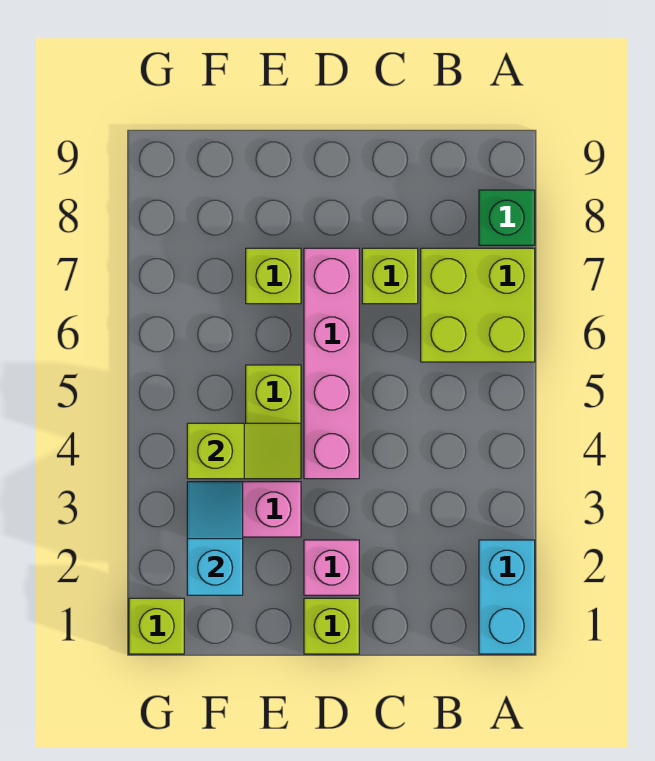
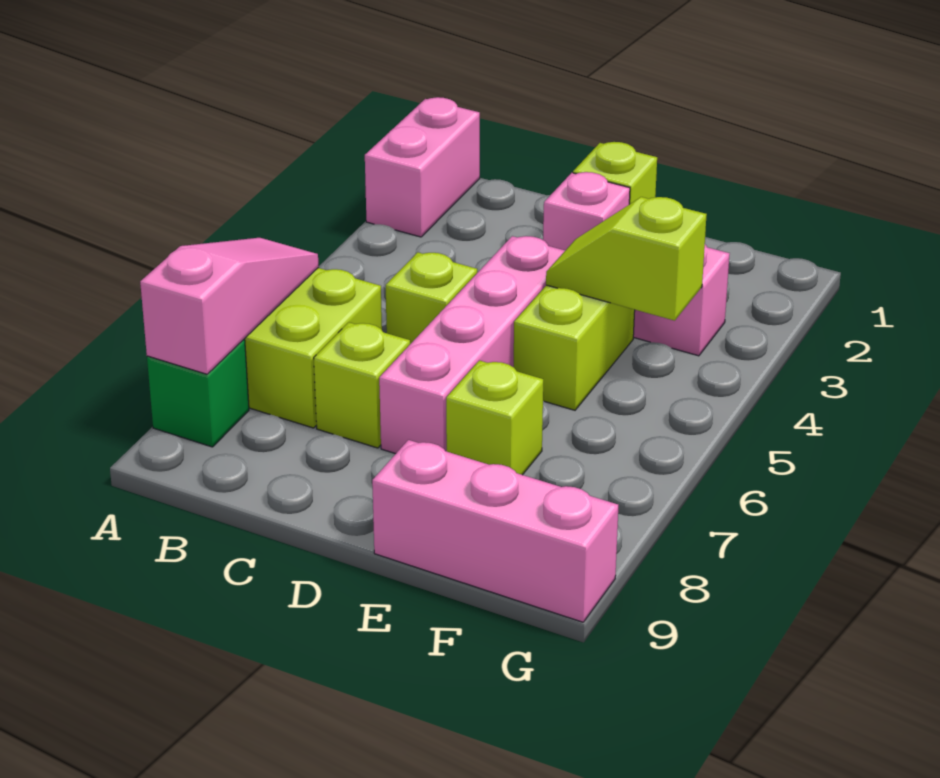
cyan brick A1:A2 level 1 -> pink brick A1:A2 level 1
none -> pink slope A6:A8 level 2 top 8
none -> pink brick E9:G9 level 1
cyan slope F2:F3 level 2 top 2 -> none
lime brick G1 level 1 -> lime brick C5 level 1

